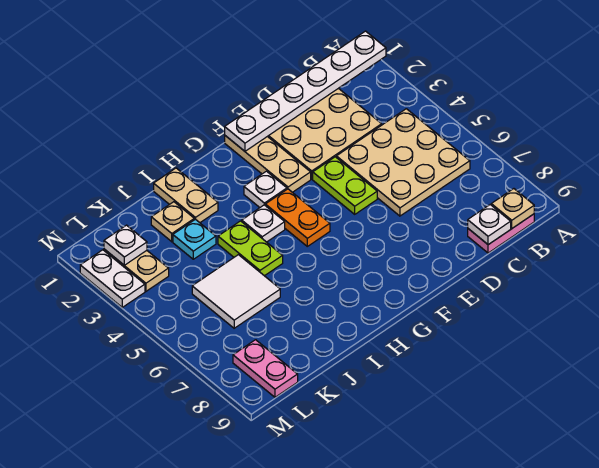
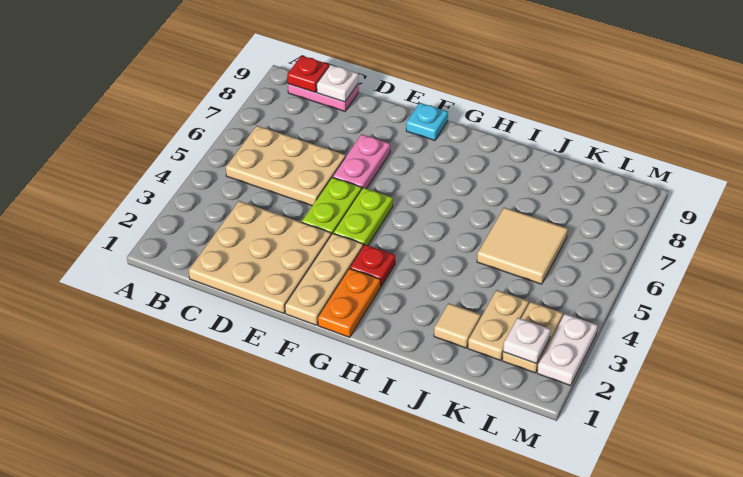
white plate A1:F1 level 2 -> none
tan plate B4:D6 level 1 -> tan plate B5:D6 level 1
tan plate B9 level 2 -> red plate B9 level 2
white plate G3 level 1 -> red plate G3 level 1
orange plate G4:G5 level 1 -> orange plate G1:G2 level 1
white plate H4 level 1 -> none
tan plate I1:I2 level 1 -> tan plate K2:K3 level 1
lime plate I4:I5 level 1 -> lime plate F4:F5 level 1
tan plate J2 level 1 -> tan tile J2 level 1
cyan plate J3 level 1 -> cyan plate F9 level 1
white tile J5:K6 level 1 -> tan tile J5:K6 level 1
pink plate L8:L9 level 1 -> pink plate E6:E7 level 1

